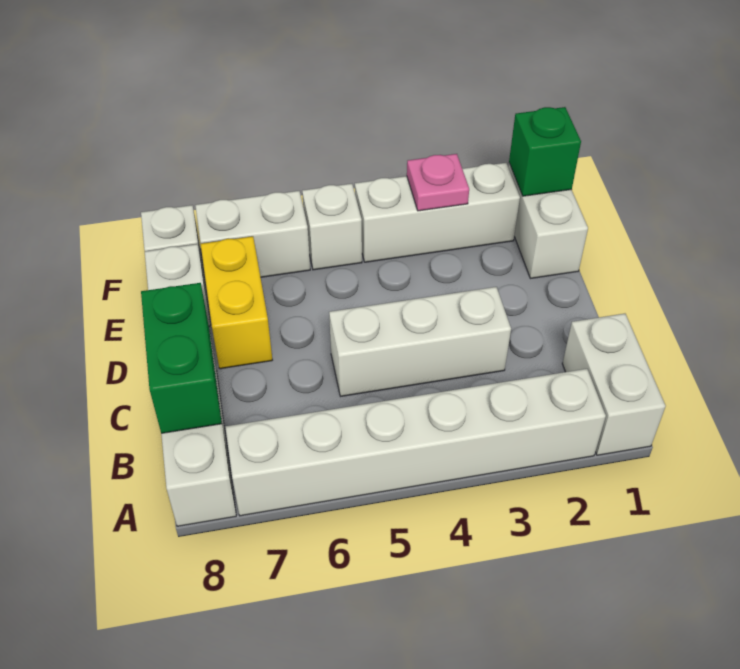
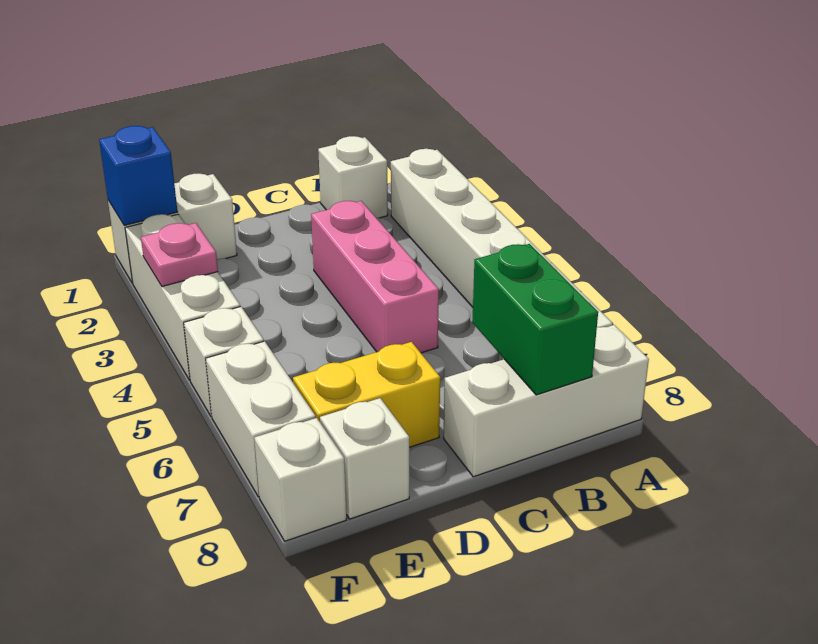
white brick A1:B1 level 1 -> white brick B1 level 1
green brick B8:C8 level 2 -> green brick B7:B8 level 2
white brick C3:C5 level 1 -> pink brick C3:C5 level 1
green brick F1 level 2 -> blue brick F1 level 2

